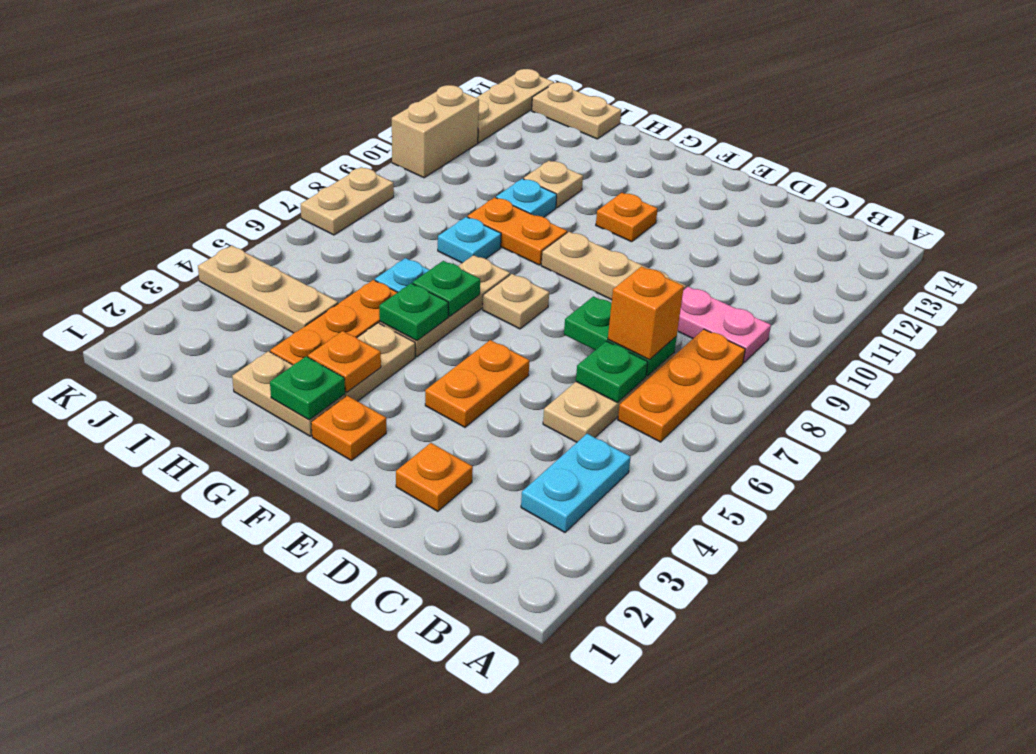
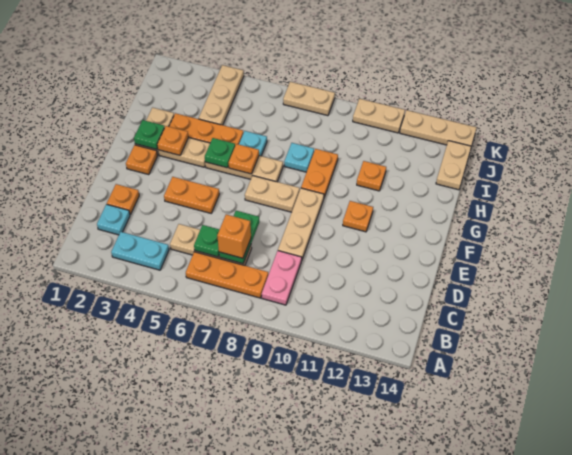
tan plate F7 level 1 -> tan plate F7:F8 level 1
green plate G6 level 2 -> orange plate G6 level 2
cyan plate H10 level 1 -> cyan plate C2 level 1
tan plate H11 level 1 -> orange plate H11 level 1
tan brick K10:K11 level 1 -> tan plate K10:K11 level 1

